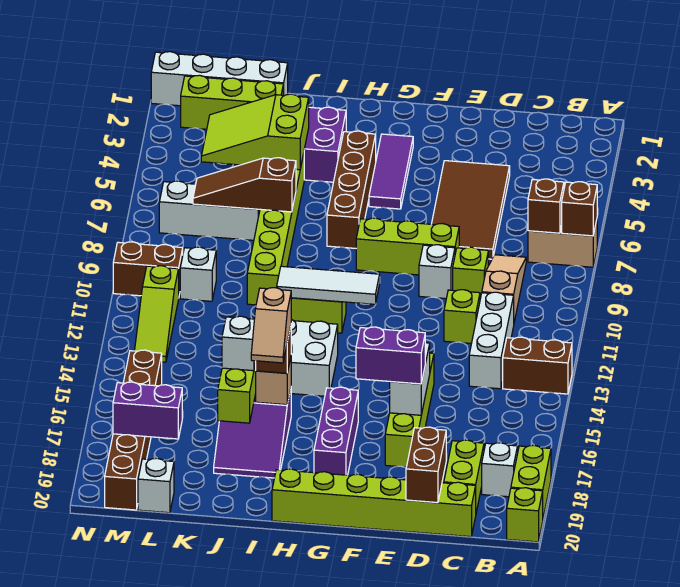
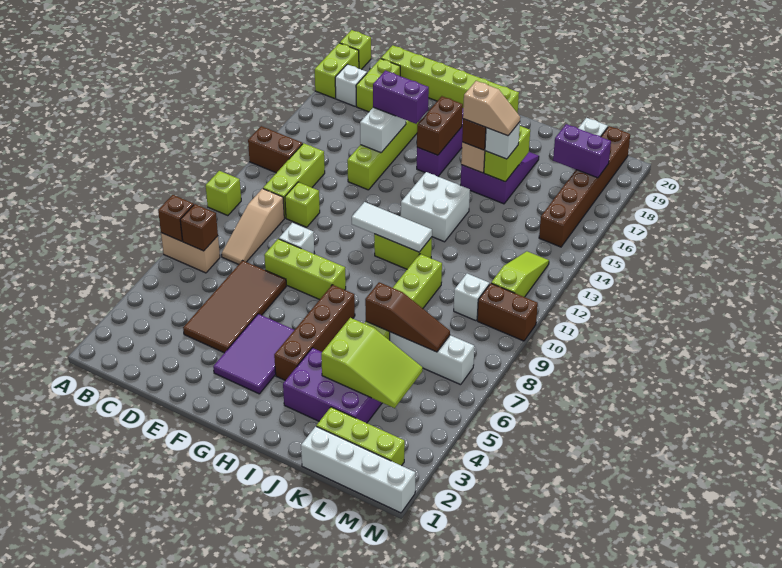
white brick C11:C13 level 1 -> lime brick C11:C13 level 1
lime brick D9 level 1 -> lime brick A10 level 1
brown brick D19:D20 level 2 -> brown brick G16:G17 level 2
purple tile G3:G5 level 1 -> purple tile F3:G5 level 1
tan slope I16:I17 level 4 top 16 -> tan slope I16:J16 level 4 top I

